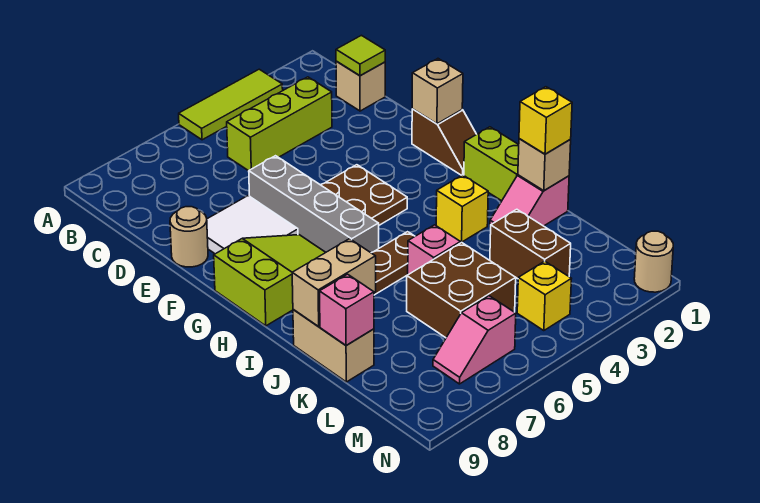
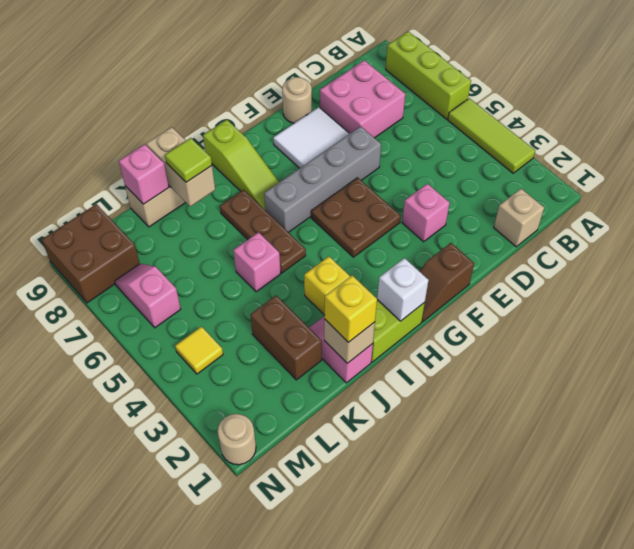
lime tile C1 level 2 -> lime tile J8 level 3
lime brick C3:C5 level 1 -> lime brick A6:A8 level 1
none -> pink brick C7:D8 level 1
none -> pink brick E3 level 1
tan brick F1 level 2 -> none
lime slope G7:H9 level 1 top 9 -> lime slope H7:H9 level 1 top 9
none -> white brick H1 level 2
brown brick K3:L3 level 1 -> brown brick K2:K3 level 1
brown brick K5:L6 level 1 -> brown brick M8:N9 level 1
yellow brick M4 level 1 -> yellow tile M4 level 1

